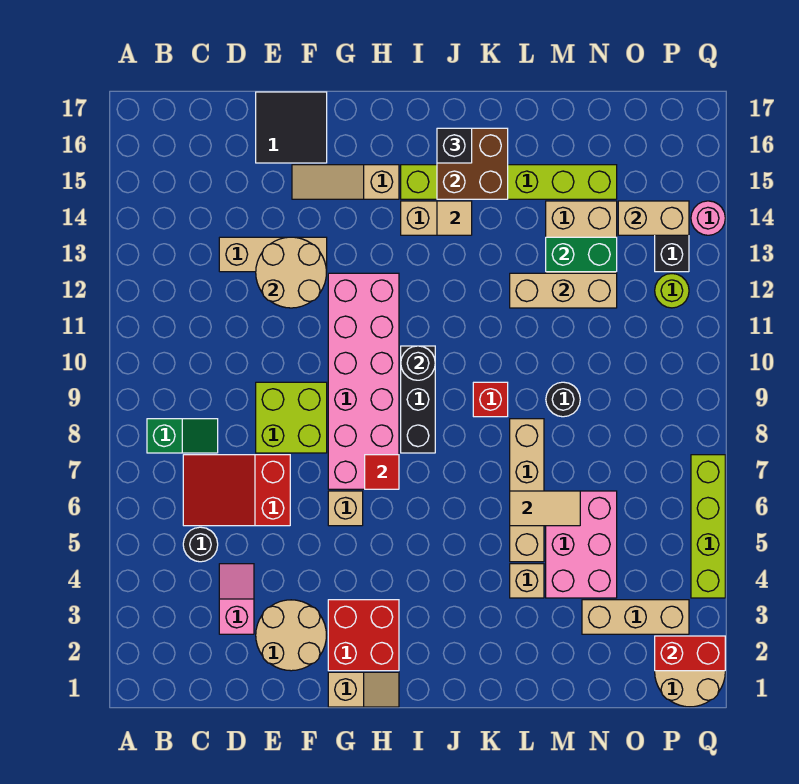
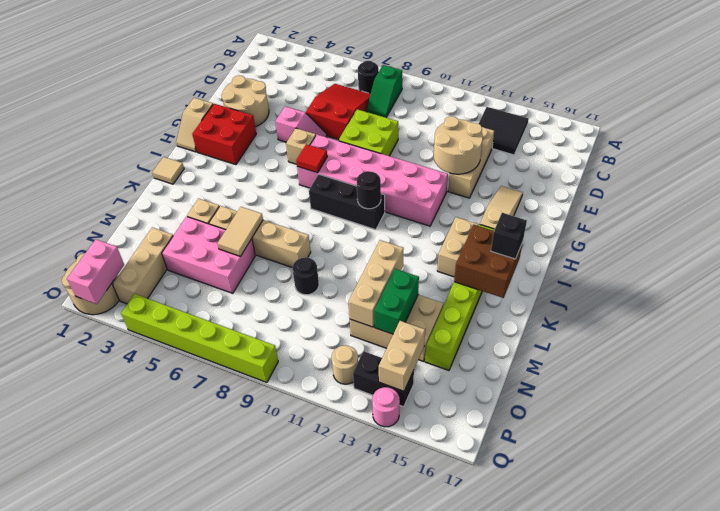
black round brick C5 level 1 -> black round brick B7 level 1
pink slope D3:D4 level 1 top 3 -> pink slope F5:F6 level 1 top 5
black tile E16:F17 level 1 -> black tile B13:C14 level 1
tan tile J14 level 2 -> tan tile J1 level 1
red brick K9 level 1 -> none
red brick P2:Q2 level 2 -> pink brick P2:Q2 level 2
lime round brick P12 level 1 -> tan round brick P12 level 1
lime brick Q4:Q7 level 1 -> lime brick Q4:Q9 level 1

